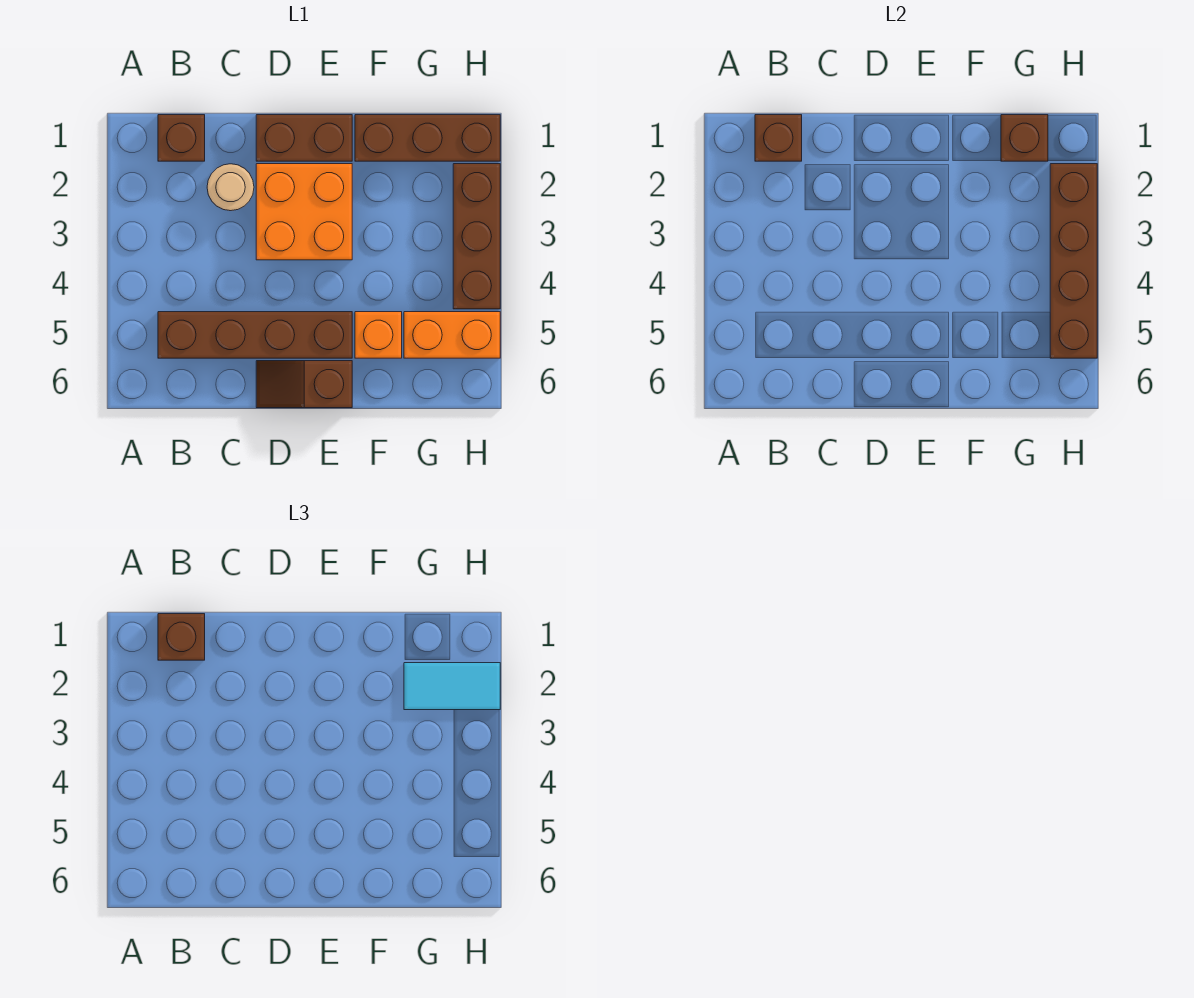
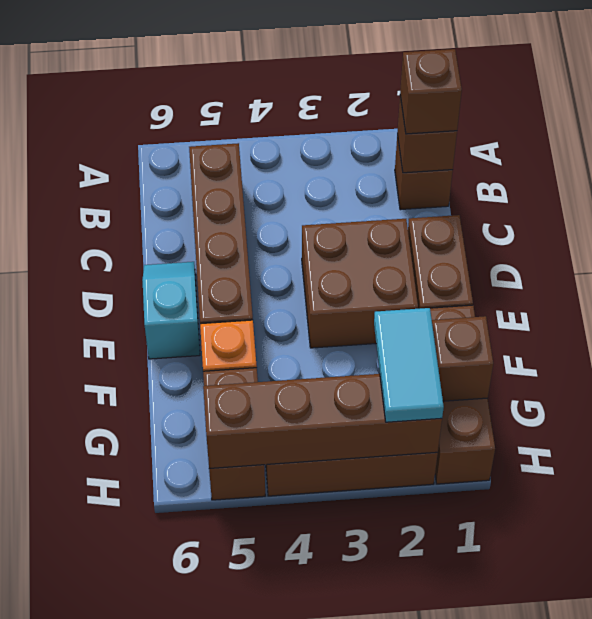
tan round brick C2 level 1 -> none
orange brick D2:E3 level 1 -> brown brick D2:E3 level 1
brown slope D6:E6 level 1 top E -> cyan slope D6:E6 level 1 top E
orange brick G5:H5 level 1 -> brown brick G5:H5 level 1

